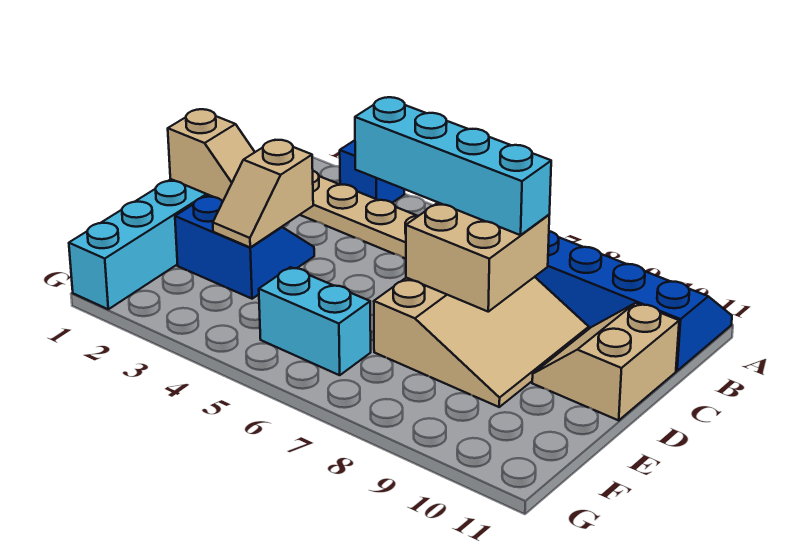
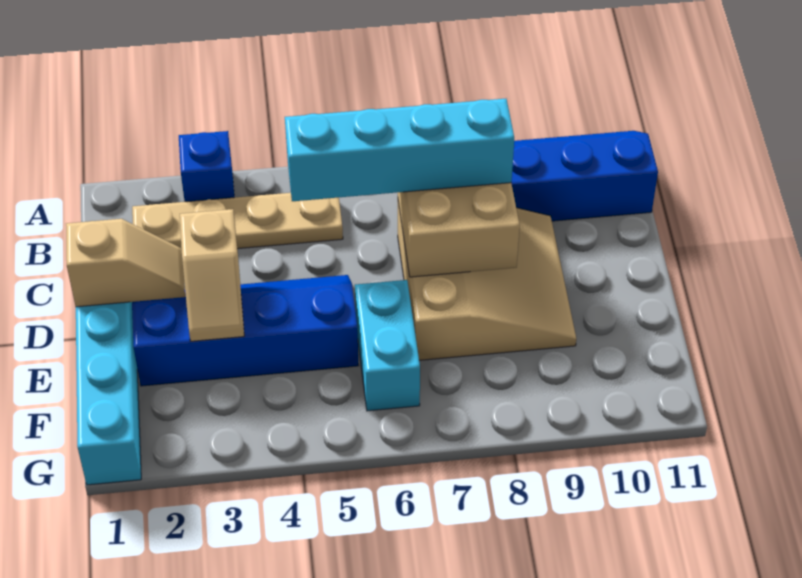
tan slope C10:D11 level 1 top 11 -> none
blue slope D2:E3 level 1 top E -> blue slope D2:E5 level 1 top E
cyan brick F5:F6 level 1 -> cyan brick E6:F6 level 1

